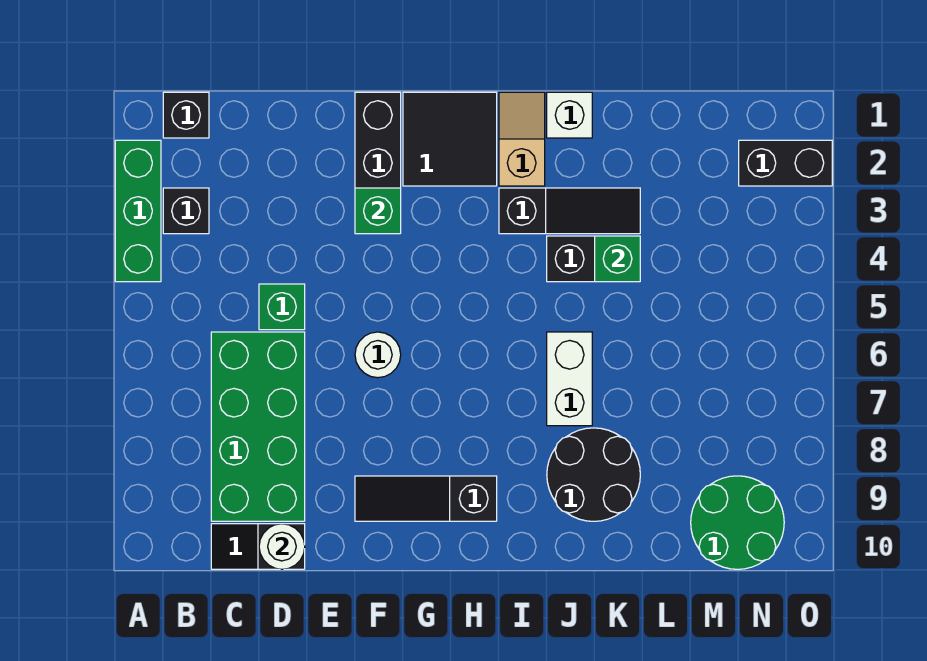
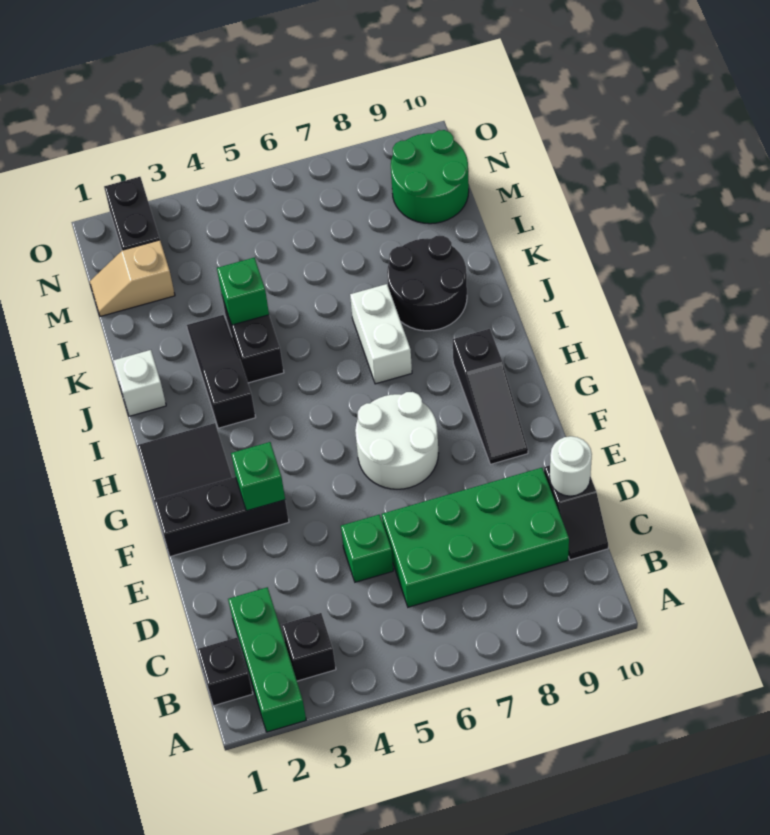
green brick A2:A4 level 1 -> green brick A2:C2 level 1
white round brick F6 level 1 -> white round brick F6:G7 level 1
tan slope I1:I2 level 1 top 2 -> tan slope M1:M2 level 1 top 2
white brick J6:J7 level 1 -> white brick I7:J7 level 1

